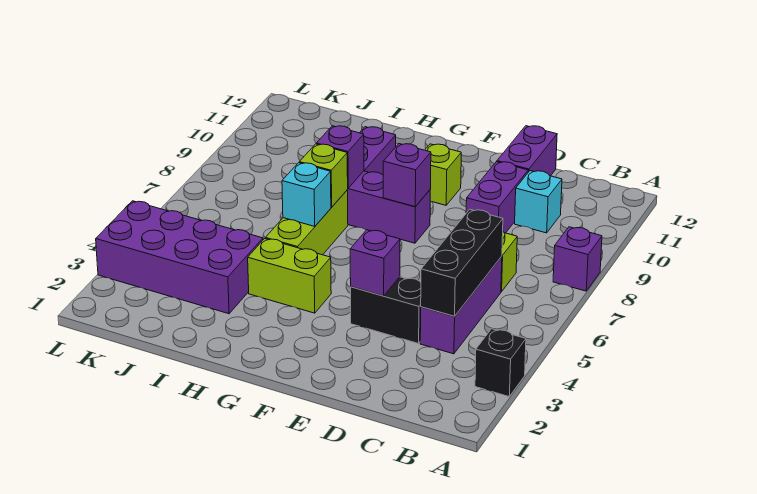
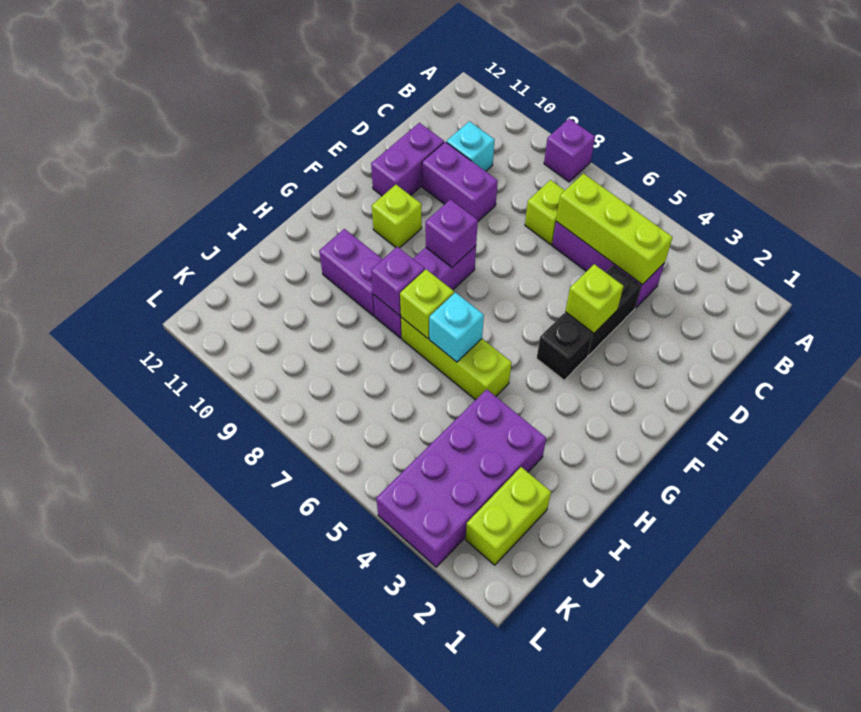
black brick A3 level 1 -> black brick F4 level 1
black brick C4:C6 level 2 -> lime brick C4:C6 level 2
purple brick D11:D12 level 1 -> purple brick D11:E11 level 1
purple brick E4 level 2 -> lime brick E4 level 2
lime brick G4:H4 level 1 -> lime brick J2:K2 level 1

